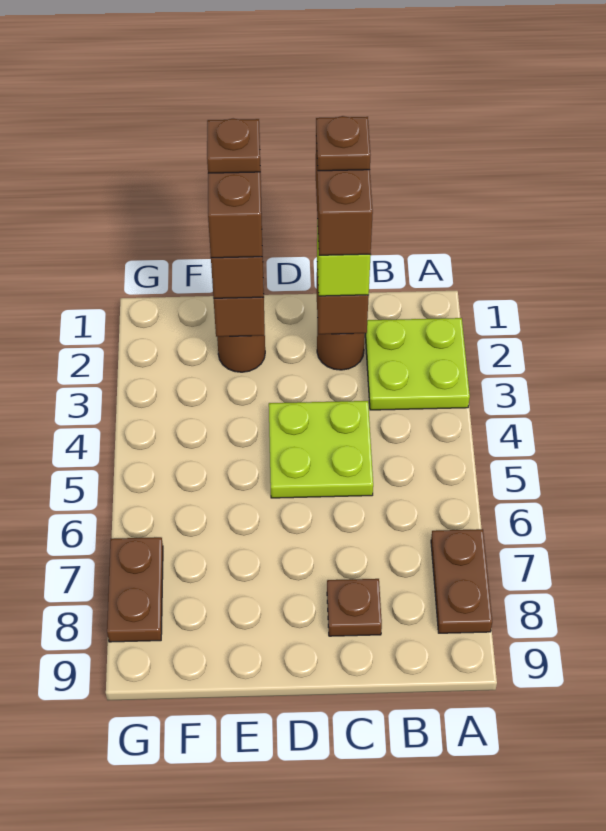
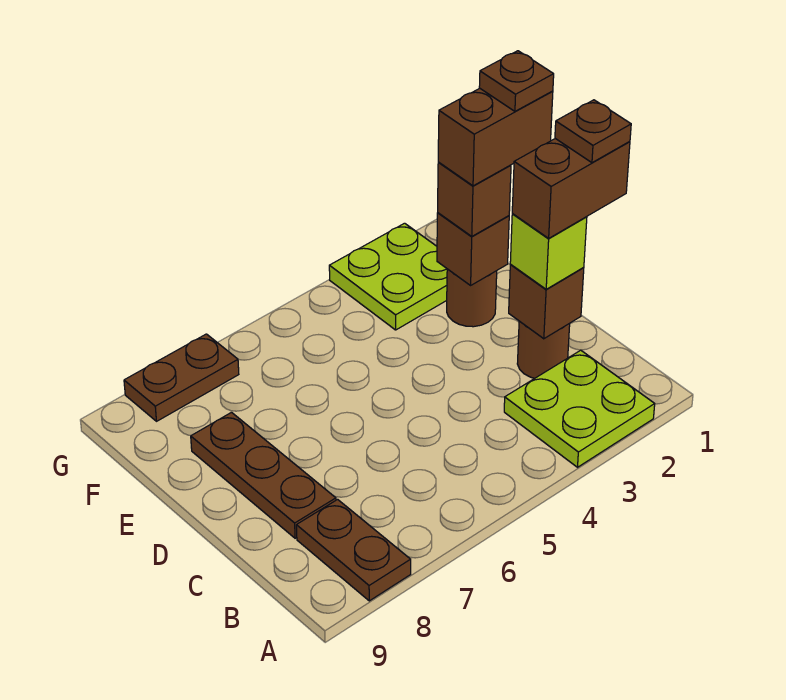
brown plate A7:A8 level 1 -> brown plate A8:B8 level 1
lime plate C4:D5 level 1 -> lime plate F2:G3 level 1
brown plate C8 level 1 -> brown plate C8:E8 level 1

